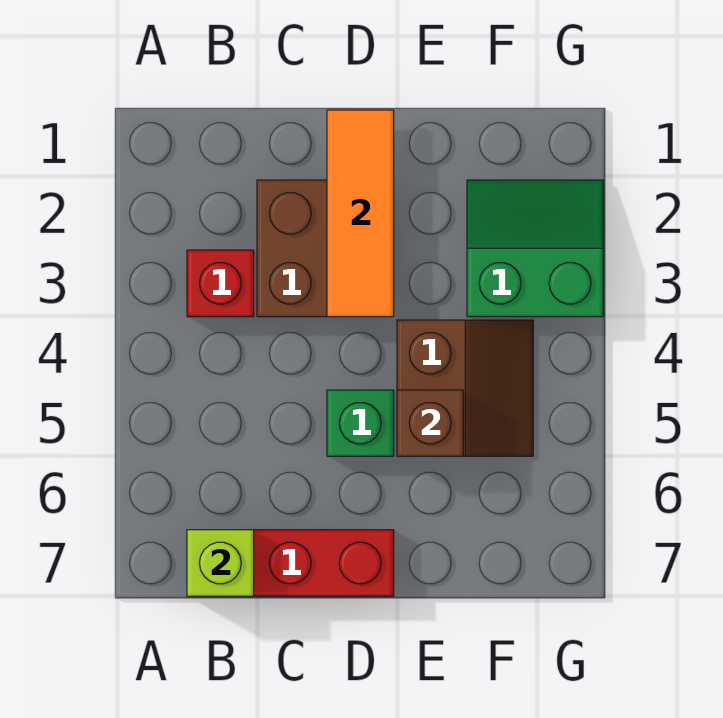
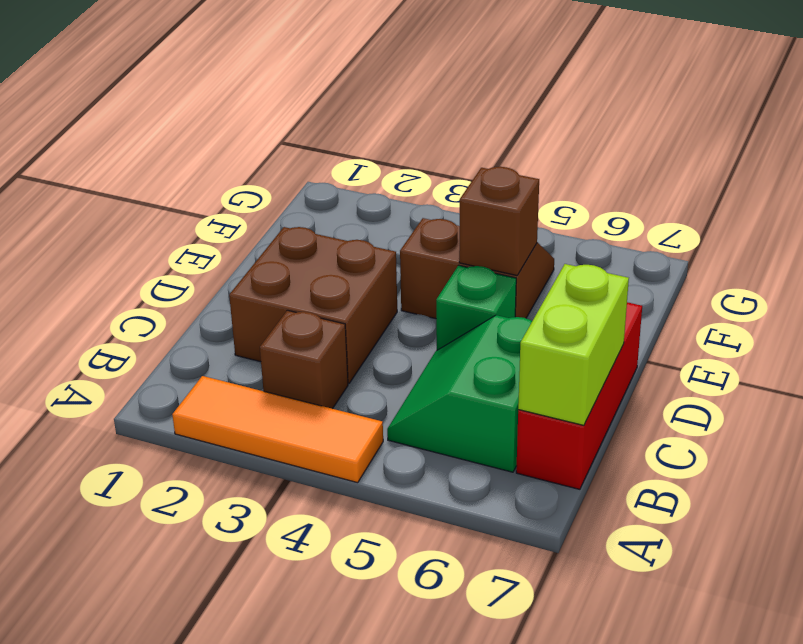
red brick B3 level 1 -> brown brick B3 level 1
lime brick B7 level 2 -> lime brick B7:C7 level 2
orange tile D1:D3 level 2 -> orange tile A2:A4 level 1
green slope F2:G3 level 1 top 3 -> green slope B5:C6 level 1 top 6

